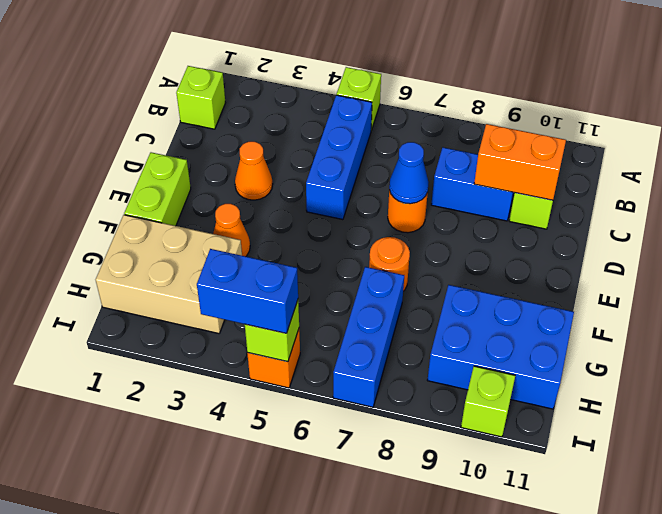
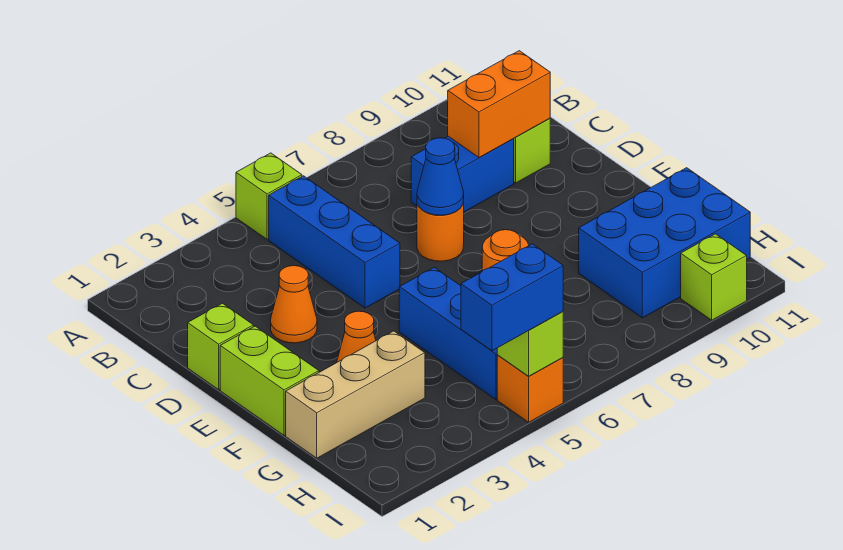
lime brick B1 level 1 -> lime brick D1 level 1
tan brick G1:H3 level 1 -> tan brick G1:G3 level 1
blue brick G7:I7 level 1 -> blue brick F5:H5 level 1

